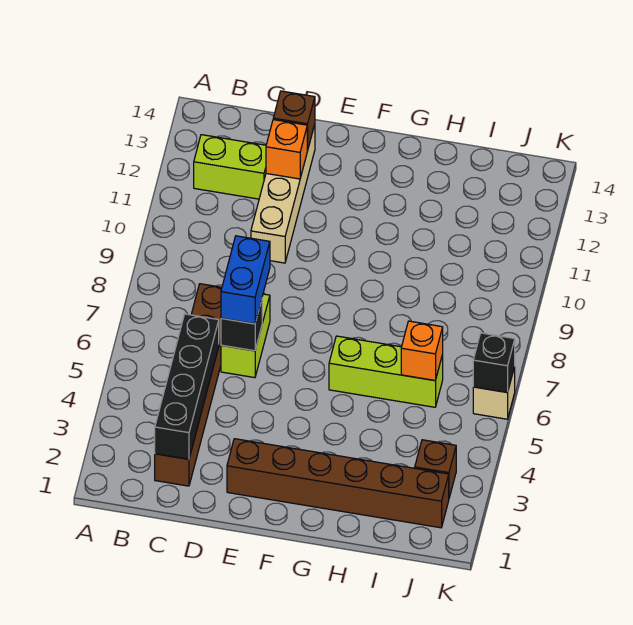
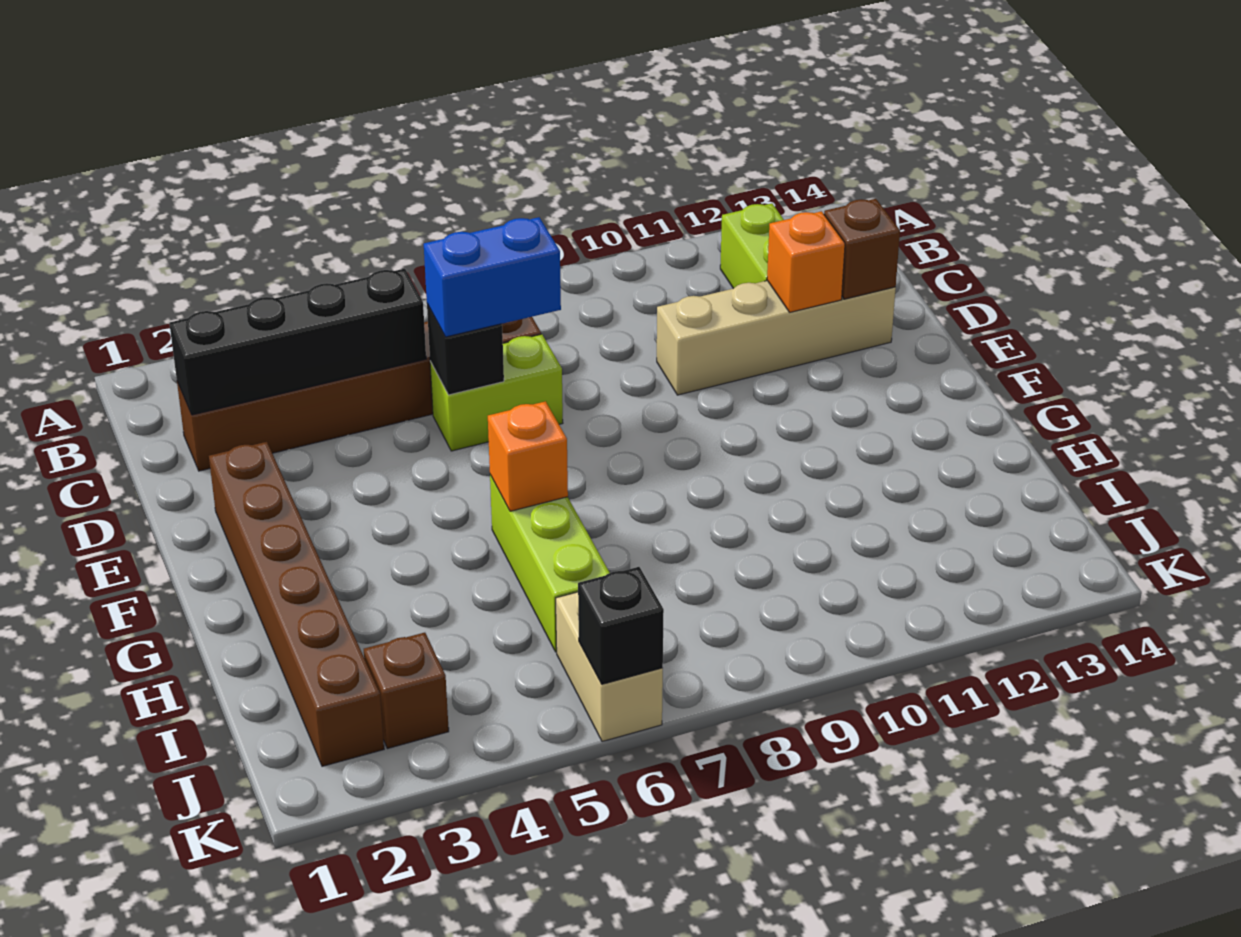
orange brick I6 level 2 -> orange brick G6 level 2
tan brick K6 level 1 -> tan brick J6:K6 level 1

